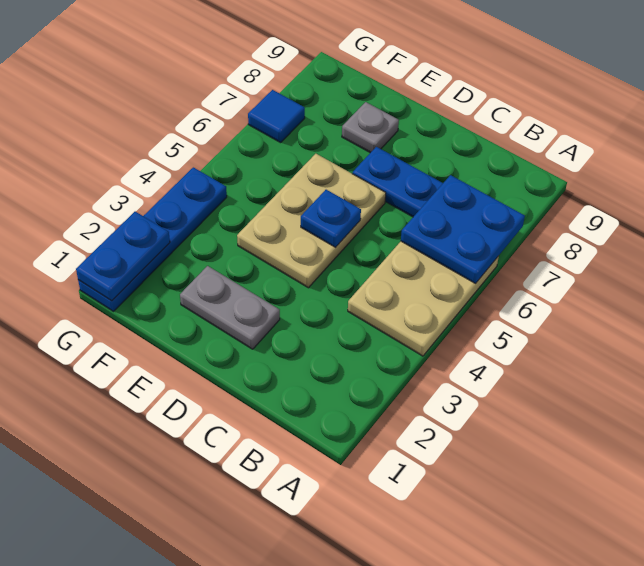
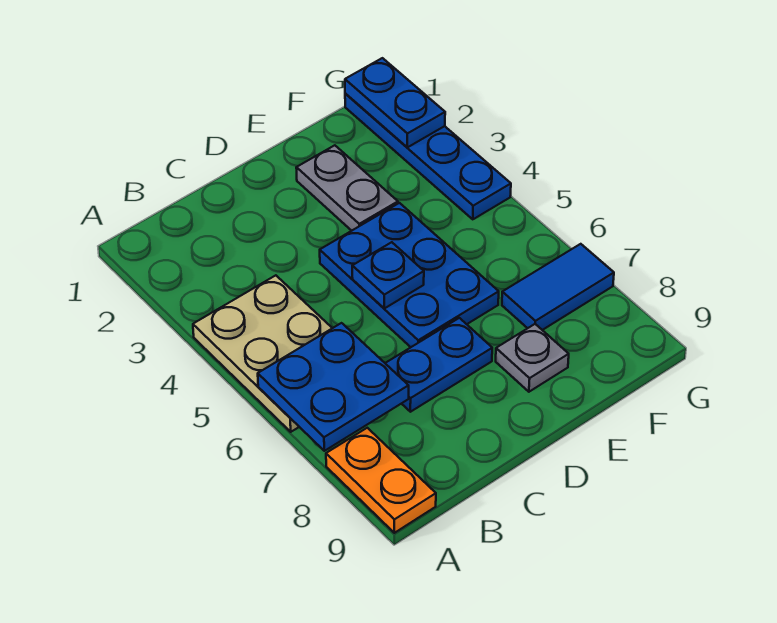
none -> orange plate A8:A9 level 1
grey plate D2:E2 level 1 -> grey plate E2:E3 level 1
tan plate D4:E6 level 1 -> blue plate D4:E6 level 1
blue tile G7 level 1 -> blue tile F7:G7 level 1

